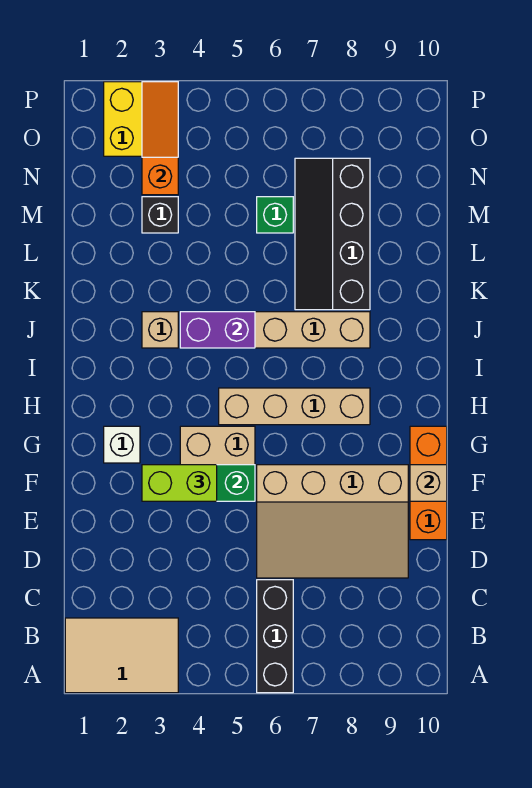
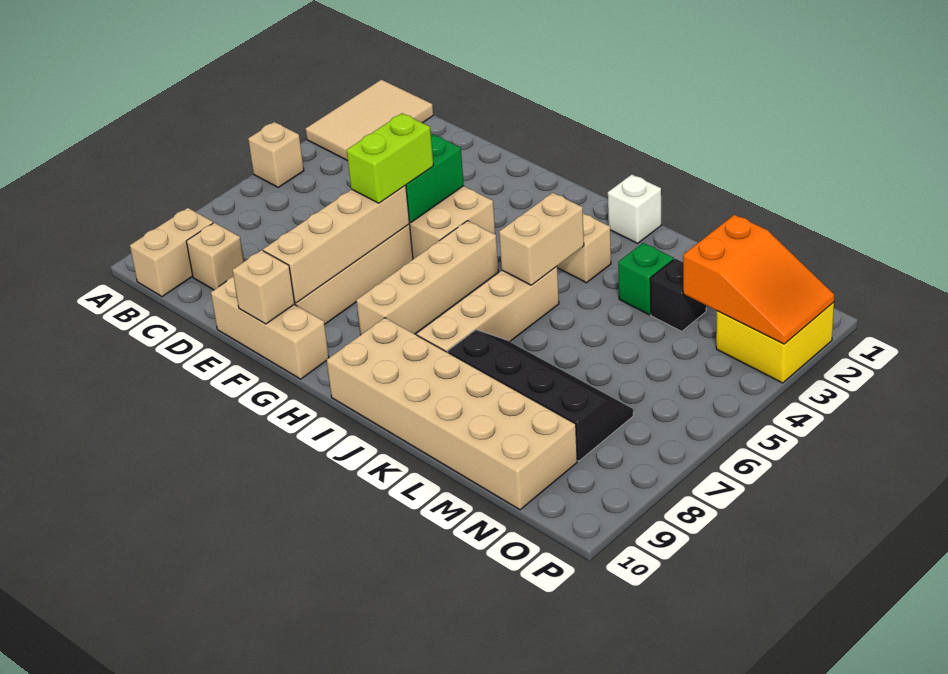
none -> tan brick A5 level 1
black brick A6:C6 level 1 -> none
none -> tan brick B9:B10 level 1
none -> tan brick C9 level 1
orange brick E10:G10 level 1 -> tan brick E10:G10 level 1
lime brick F3:F4 level 3 -> lime brick F5:F6 level 3
none -> tan brick F6:F9 level 2
white brick G2 level 1 -> white brick J1 level 1
none -> tan brick I9:N10 level 1
purple brick J4:J5 level 2 -> tan brick J4:J5 level 2
green brick M6 level 1 -> green brick L3 level 1
orange slope N3:P3 level 2 top N -> orange slope N2:P3 level 2 top N

